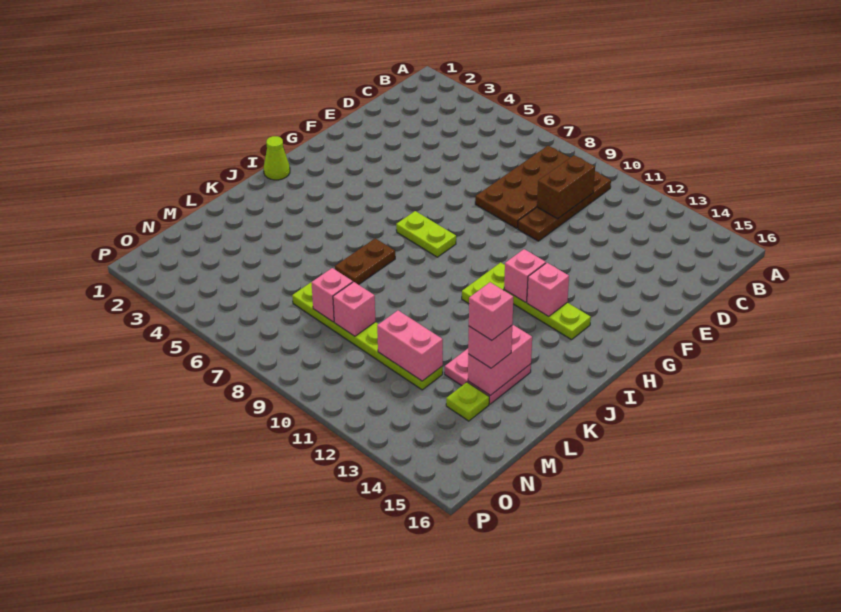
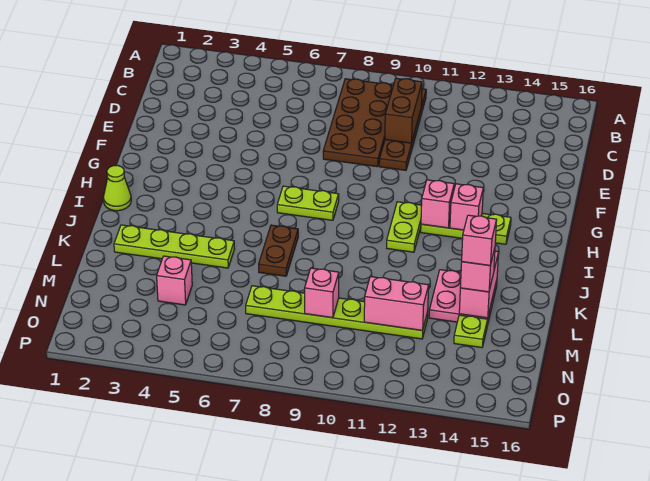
none -> lime plate K2:K5 level 1
pink brick M8 level 2 -> pink brick M4 level 1

